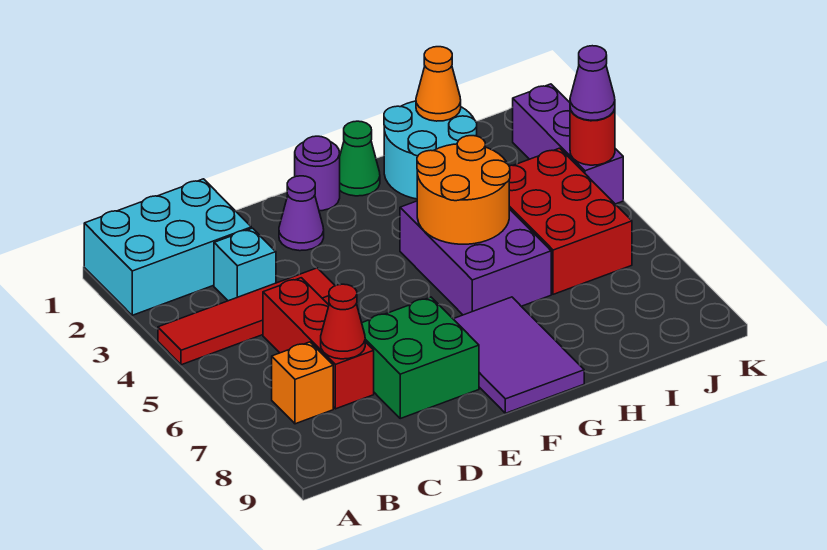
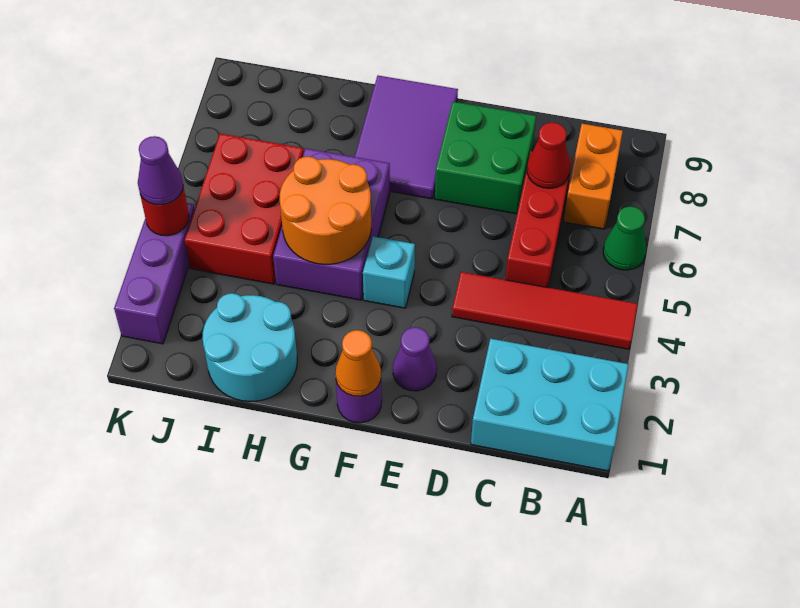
orange brick B7 level 1 -> orange brick B7:B8 level 1
cyan brick C3 level 1 -> cyan brick F4 level 1
green cone G1 level 1 -> green cone A6 level 1
orange cone I1 level 2 -> orange cone F1 level 2

